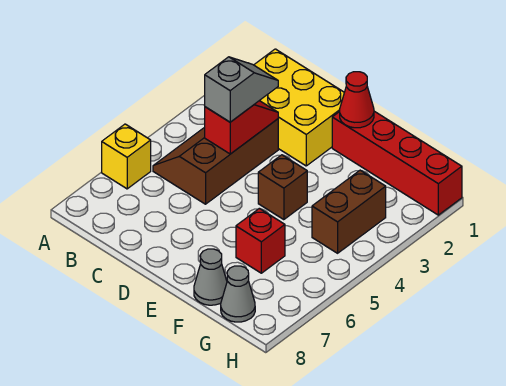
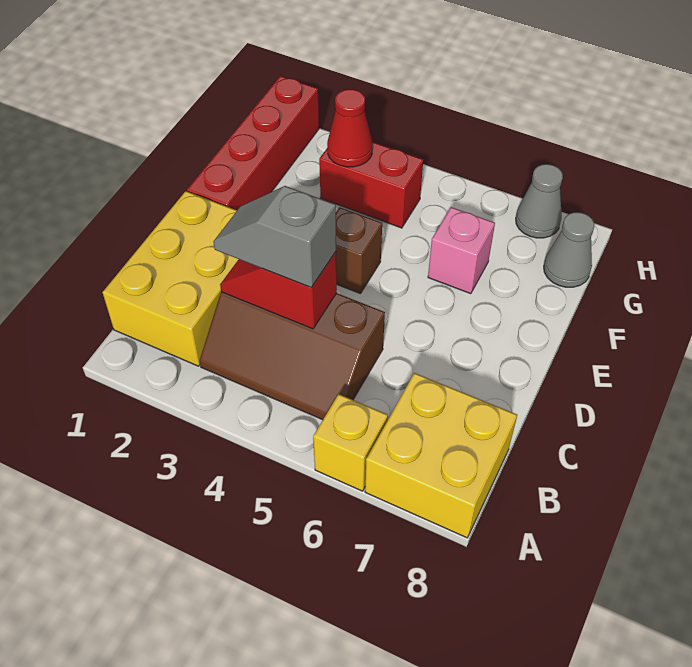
none -> yellow brick A7:B8 level 1
red cone E1 level 2 -> red cone G3 level 2
red brick F6 level 1 -> pink brick F6 level 1
grey cone F8 level 1 -> grey cone H7 level 1
brown brick G3:G4 level 1 -> red brick G3:G4 level 1

